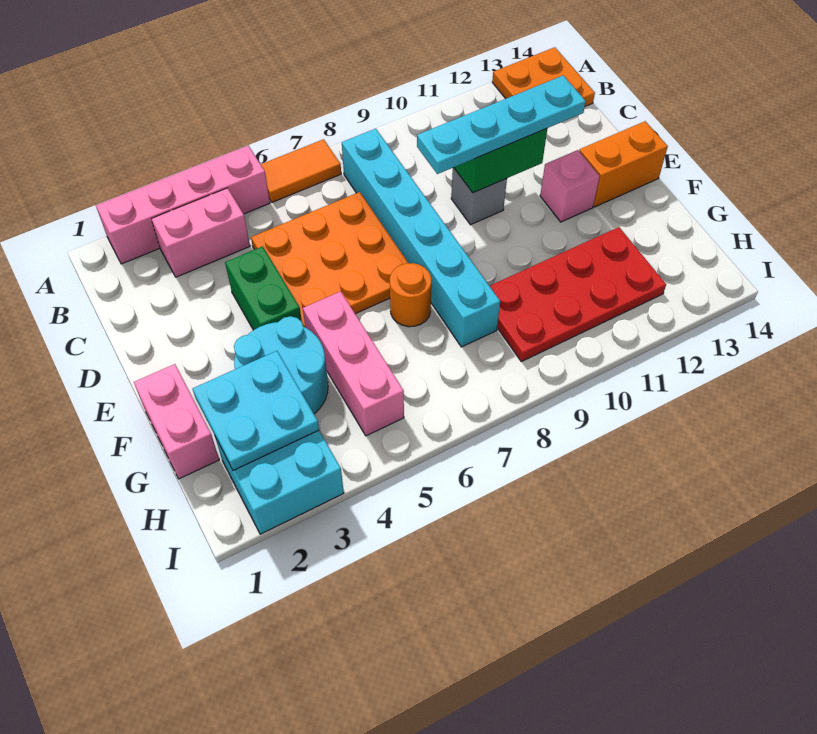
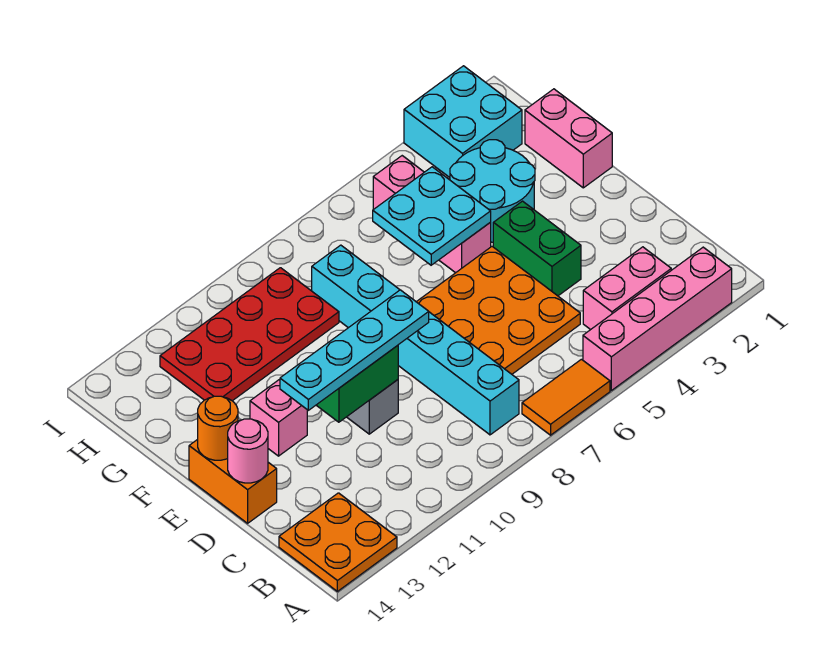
none -> pink round brick D14 level 2
orange brick E13:E14 level 1 -> orange brick D14:E14 level 1
orange round brick F7 level 1 -> orange round brick E14 level 2
cyan plate G2:H3 level 2 -> cyan plate F5:G6 level 2

